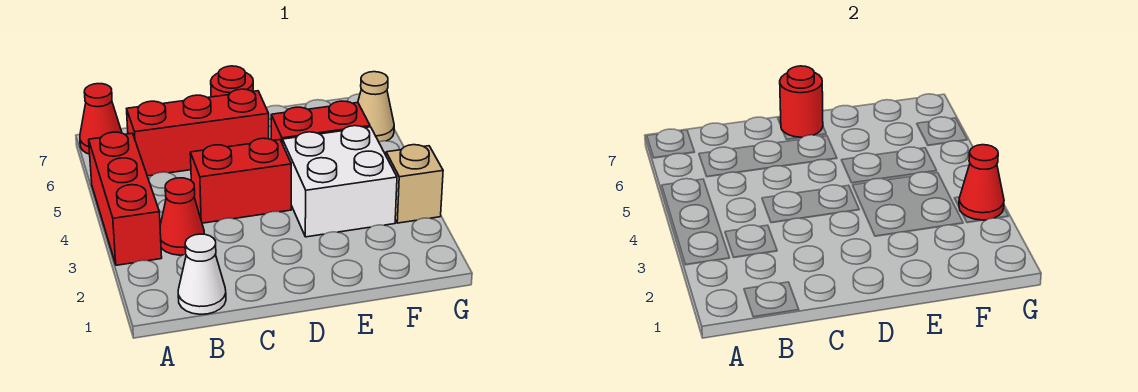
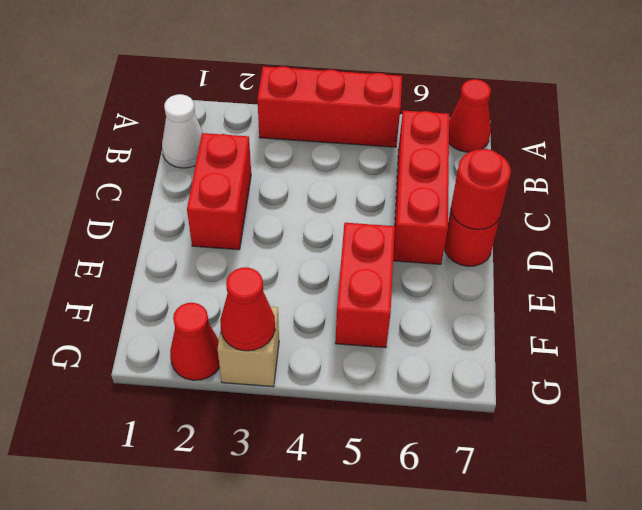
red cone B3 level 1 -> red cone G2 level 1
red brick C4:D4 level 1 -> red brick C2:D2 level 1
white brick E3:F4 level 1 -> none
tan cone G6 level 1 -> none

